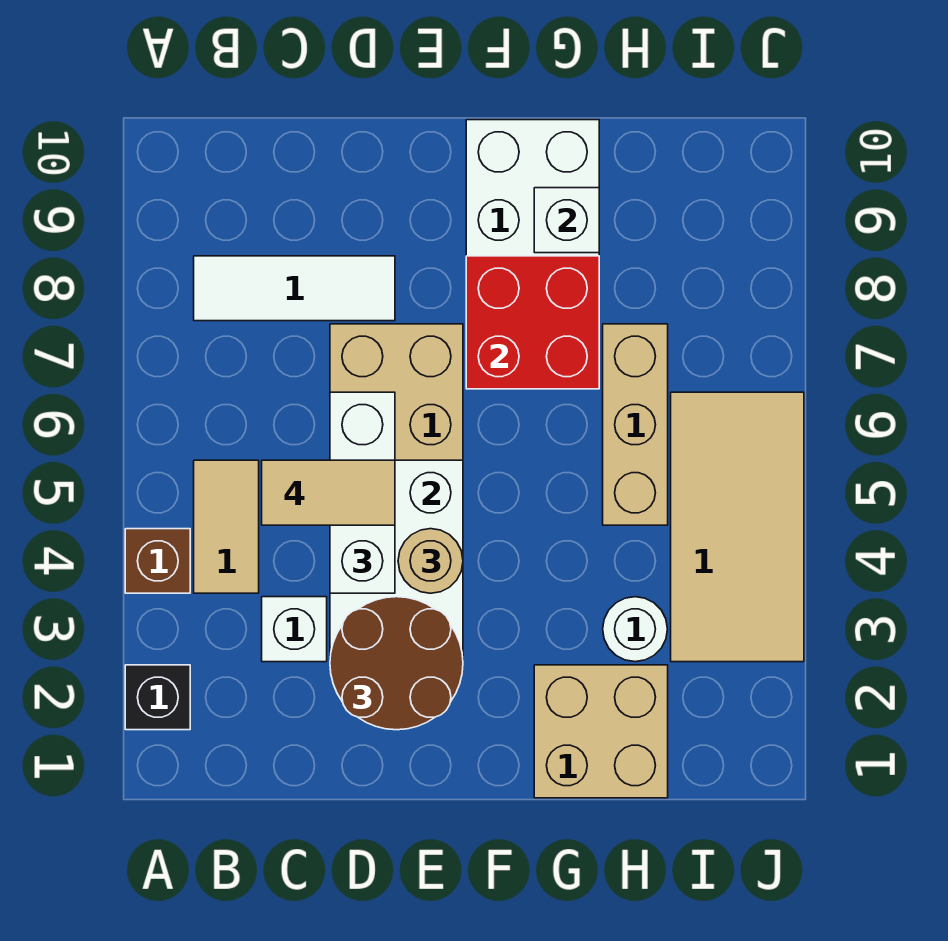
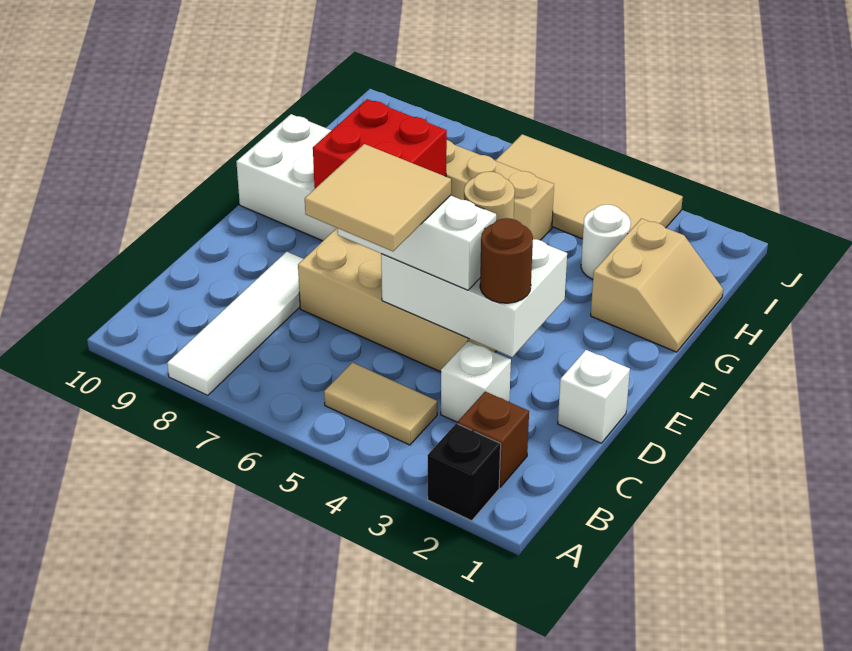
brown brick A4 level 1 -> brown brick B2 level 1
white tile B8:D8 level 1 -> white tile A8:D8 level 1
tan tile C5:D5 level 4 -> tan tile C5:D6 level 4
brown round brick D2:E3 level 3 -> brown round brick D3 level 3
tan brick G1:H2 level 1 -> tan slope G1:H2 level 1 top 2
white brick G9 level 2 -> white brick D1 level 1

